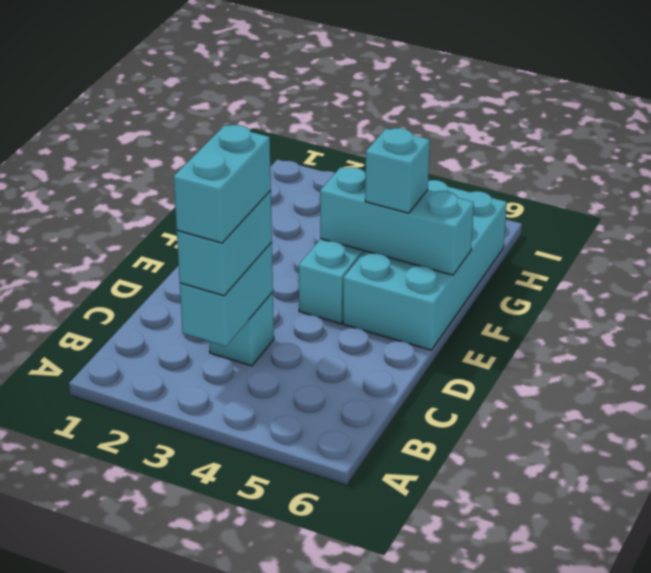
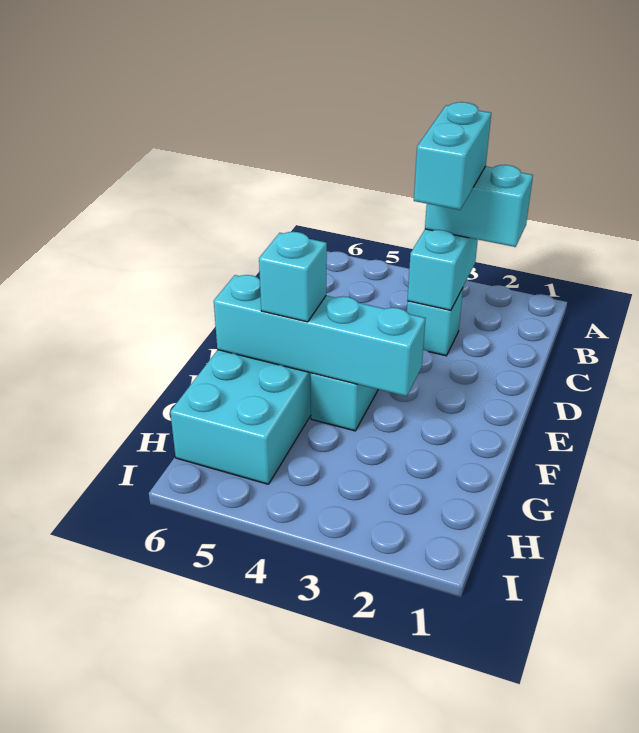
cyan brick B3:C3 level 3 -> cyan brick B2:B3 level 3
cyan brick F4:F6 level 2 -> cyan brick F3:F6 level 2

